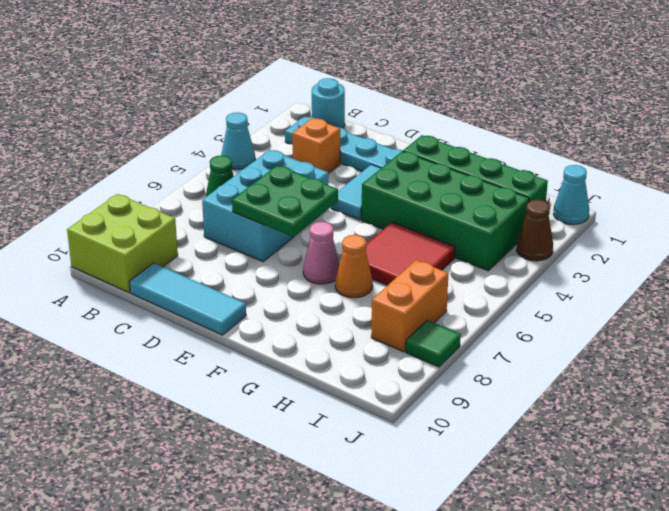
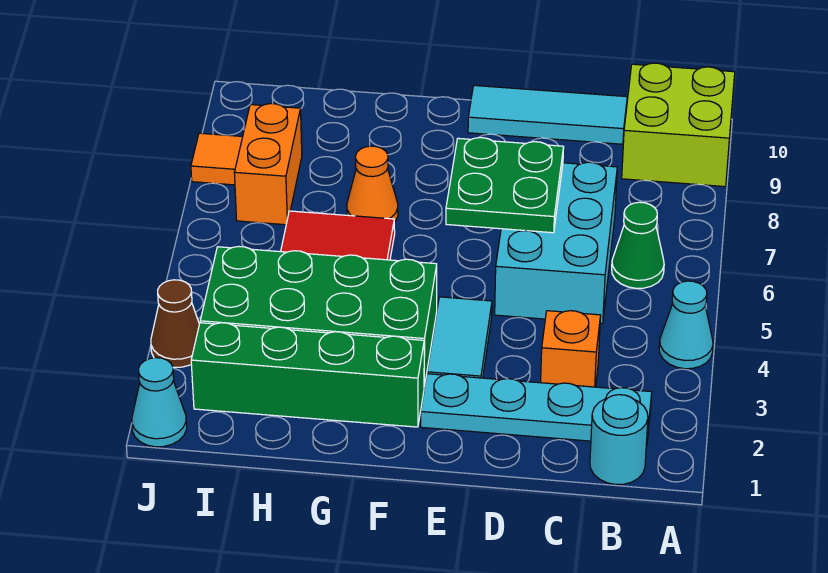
pink cone F7 level 1 -> none
green tile J8 level 1 -> orange tile J8 level 1

